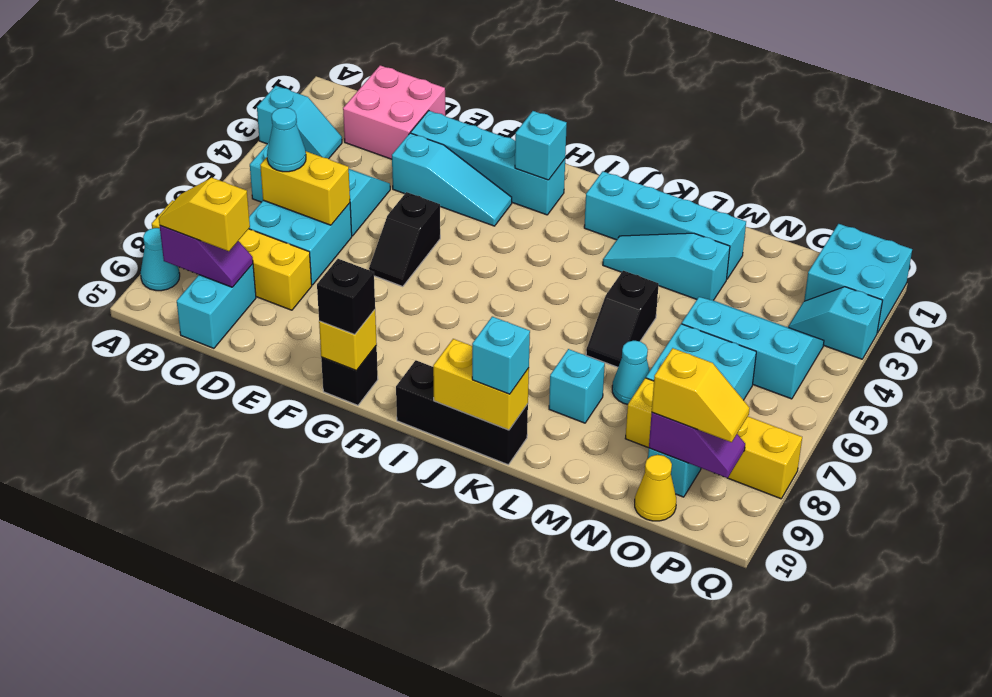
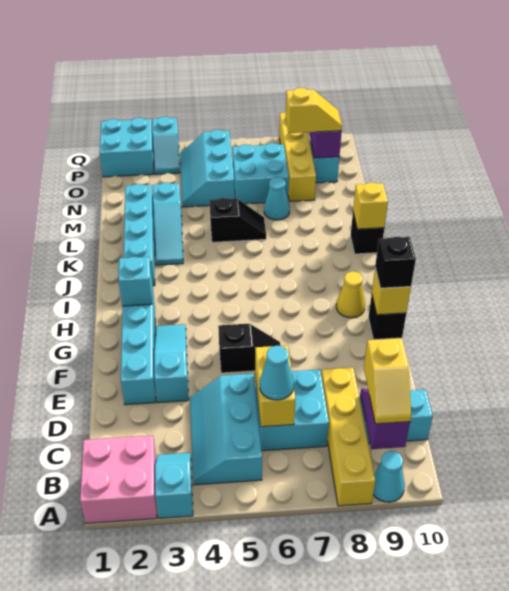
pink brick C1:D2 level 1 -> pink brick A1:B2 level 1
black brick I10:K10 level 1 -> black brick K10 level 1
yellow brick J10:K10 level 2 -> yellow brick K10 level 2
cyan brick K10 level 3 -> none
cyan brick L8 level 1 -> none
yellow slope O9:P9 level 3 top O -> yellow slope O8:O9 level 3 top 8
yellow cone O10 level 1 -> yellow cone H9 level 1

